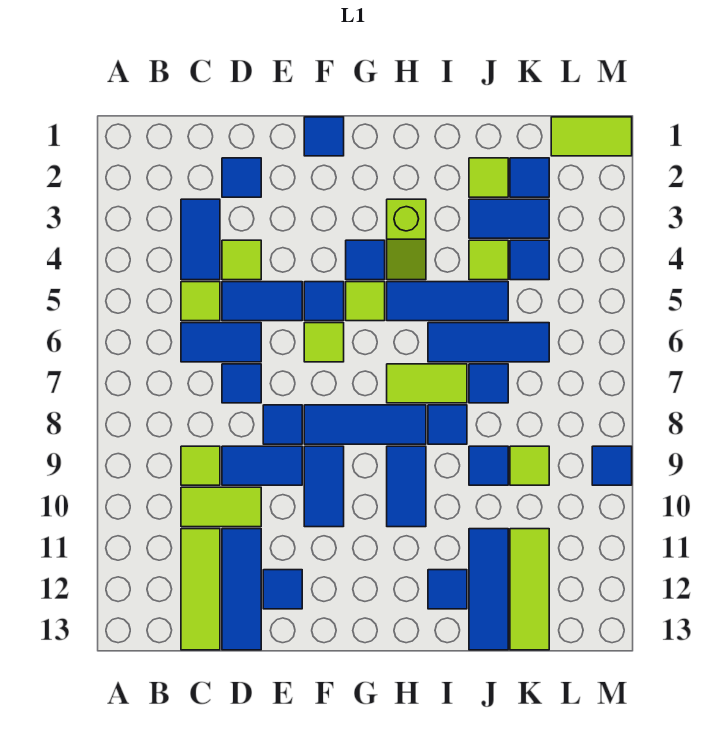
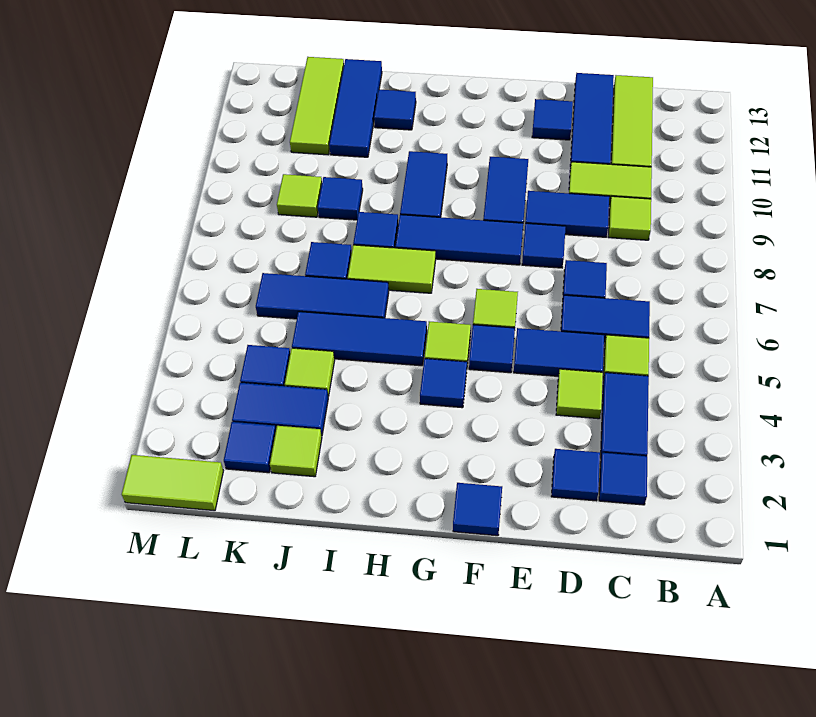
lime slope H3:H4 level 1 top 3 -> none
blue tile M9 level 1 -> blue tile C2 level 1

